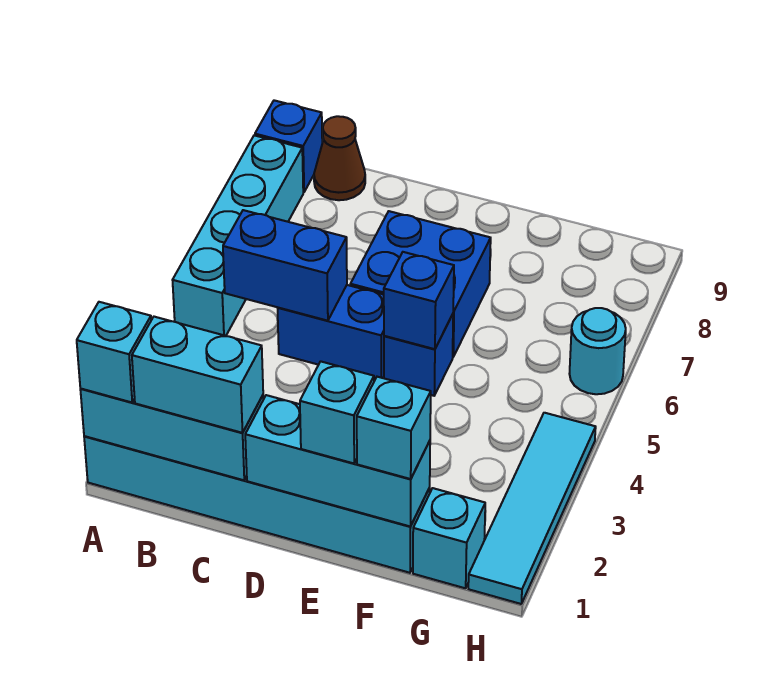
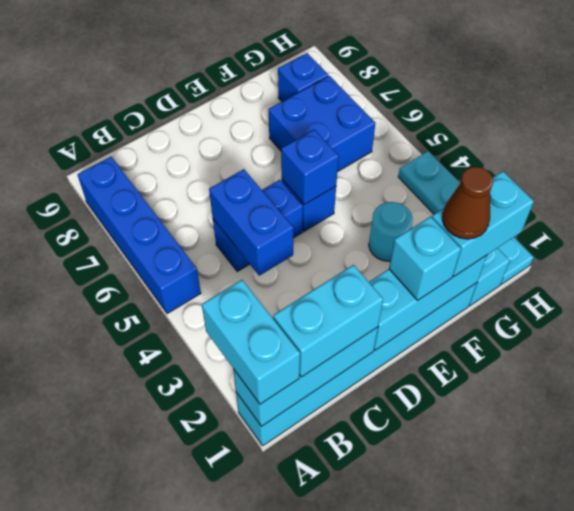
cyan brick A1 level 3 -> cyan brick A1:A2 level 3
cyan brick A5:A8 level 1 -> blue brick A5:A8 level 1
blue brick A9 level 1 -> blue brick G8 level 1
blue brick B5:C5 level 2 -> blue brick C4:C5 level 2
brown cone B9 level 1 -> brown cone F1 level 4
blue brick D6:E7 level 1 -> blue brick F6:G7 level 1
cyan brick F1 level 3 -> cyan brick F1:G1 level 3
cyan tile H1:H4 level 1 -> cyan plate H1:H4 level 1
cyan round brick H6 level 1 -> cyan round brick F3 level 1

